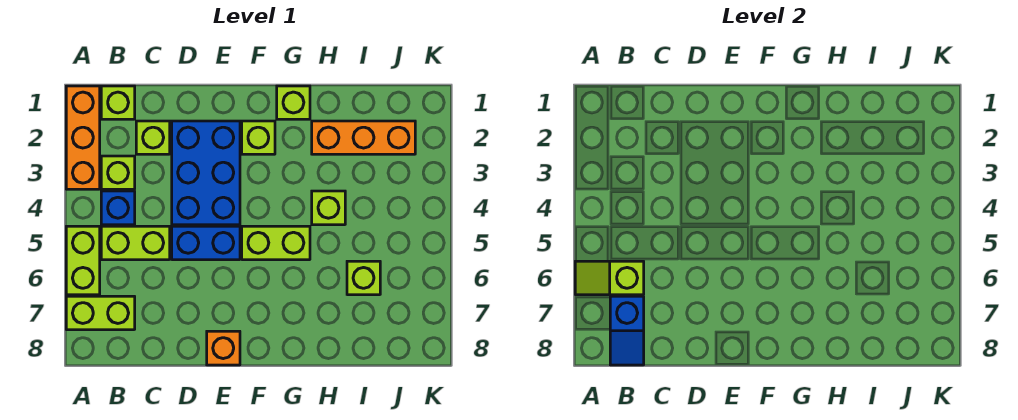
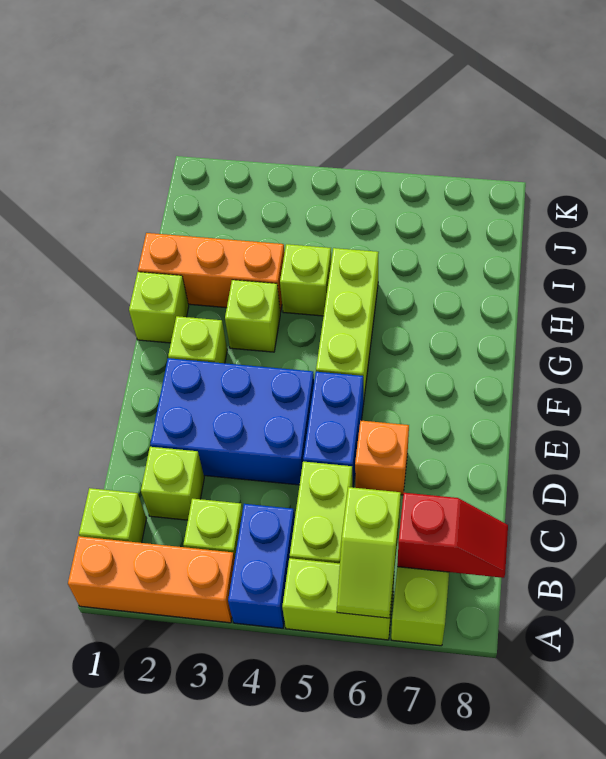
blue brick B4 level 1 -> blue brick A4:B4 level 1
blue slope B7:B8 level 2 top 7 -> red slope B7:B8 level 2 top 7
orange brick E8 level 1 -> orange brick D6 level 1
lime brick F5:G5 level 1 -> lime brick F5:H5 level 1
orange brick H2:J2 level 1 -> orange brick H1:H3 level 1
lime brick I6 level 1 -> lime brick G3 level 1

